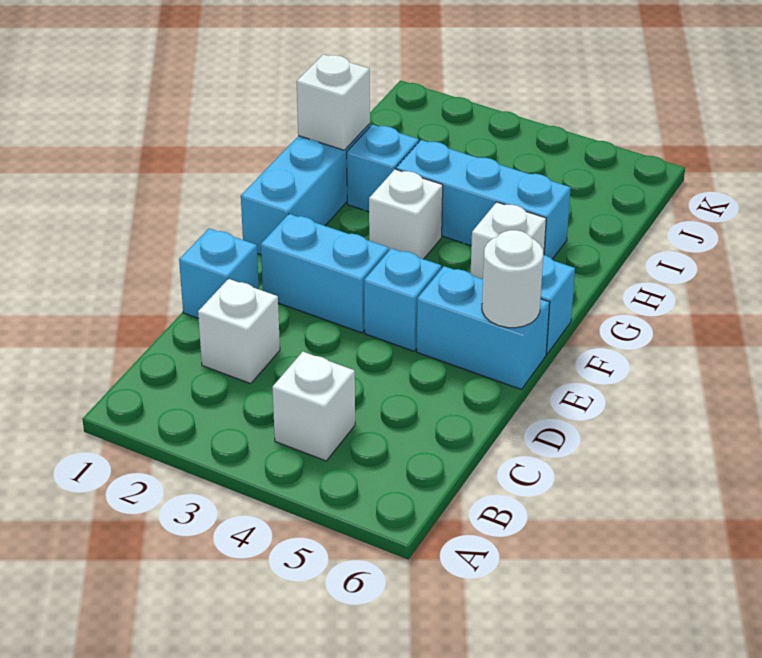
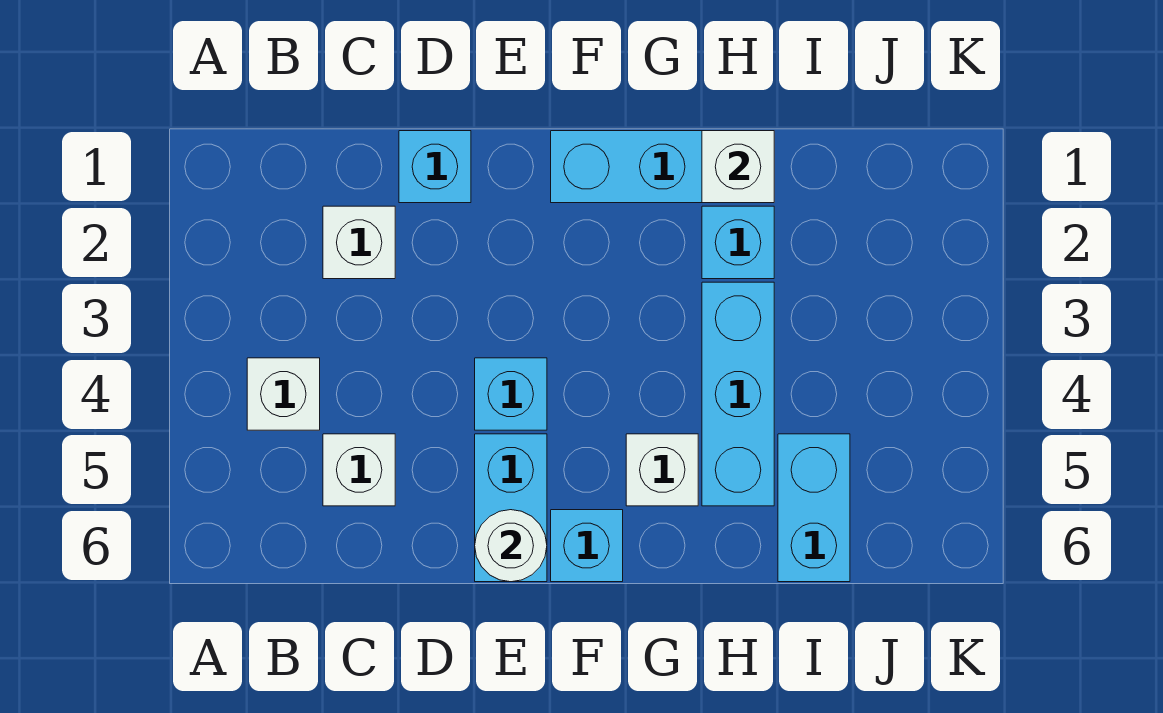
cyan brick E2:E3 level 1 -> cyan brick I5:I6 level 1
white brick G3 level 1 -> white brick C5 level 1

